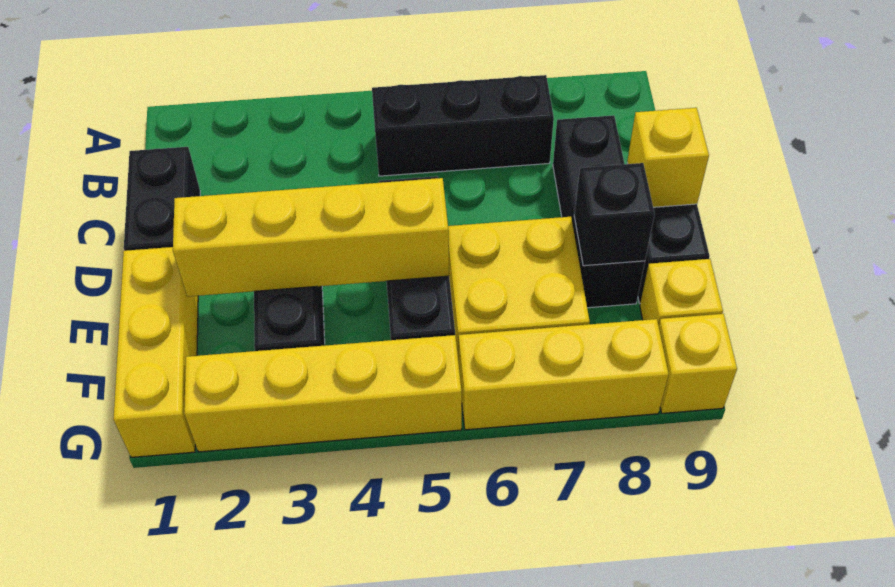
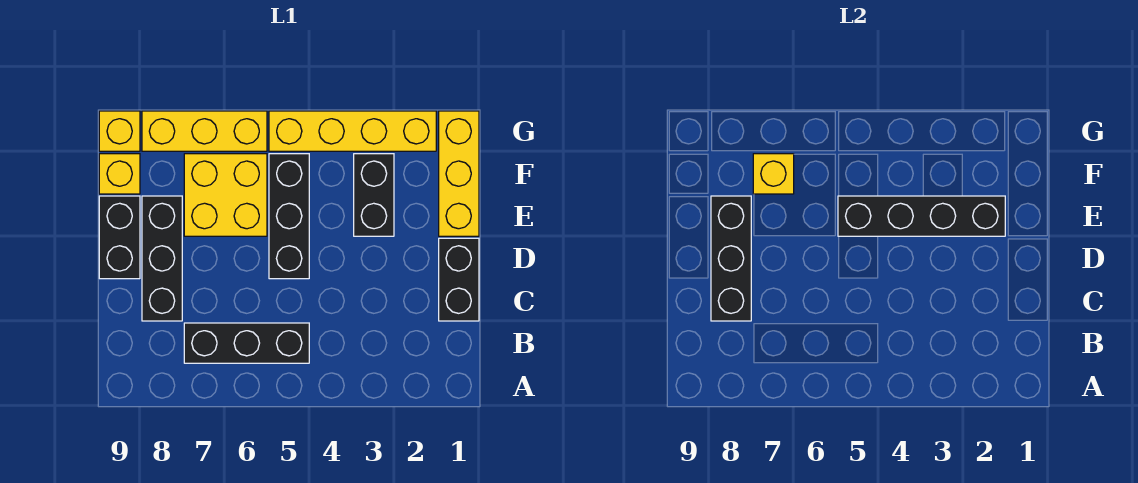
yellow brick D9 level 2 -> yellow brick F7 level 2
yellow brick E2:E5 level 2 -> black brick E2:E5 level 2
black brick E8 level 2 -> black brick C8:E8 level 2

